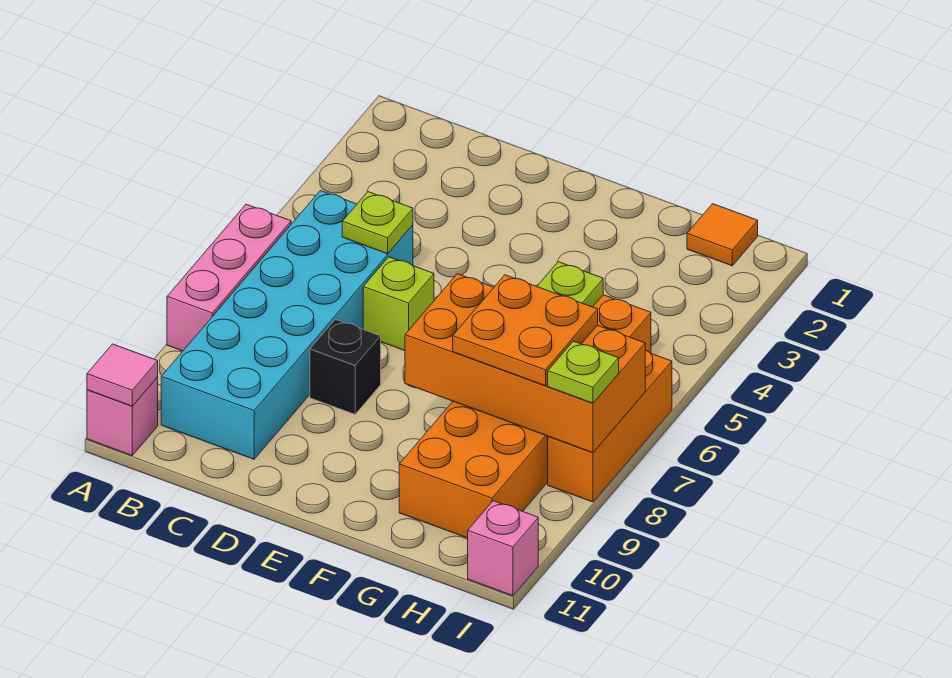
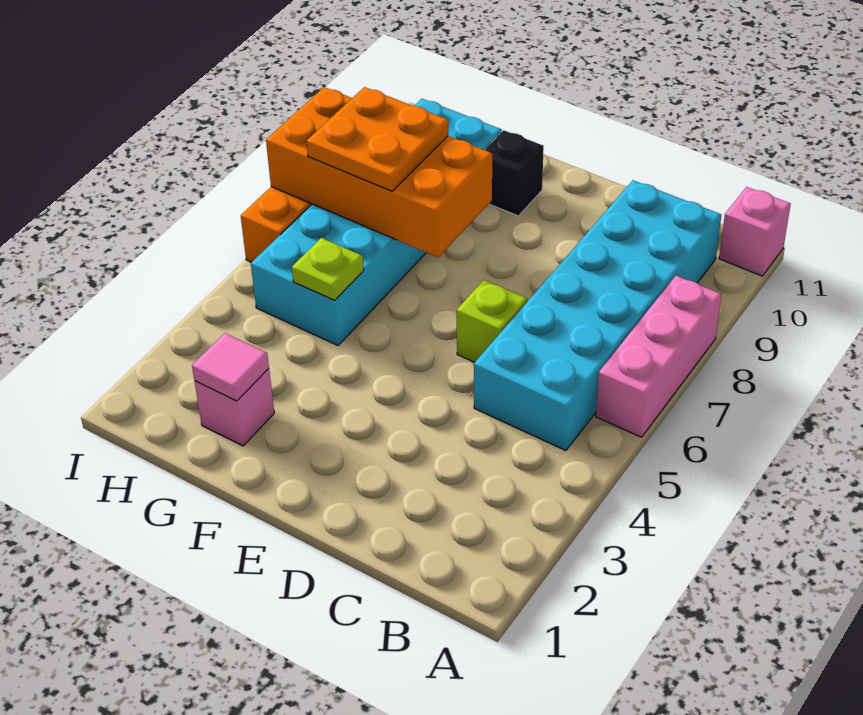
pink tile A11 level 2 -> pink tile G2 level 2
lime plate C5 level 2 -> none
black brick D8 level 1 -> black brick F10 level 1
orange brick G5:H10 level 1 -> cyan brick G5:H10 level 1
orange tile H1 level 1 -> none
lime plate I8 level 3 -> none
pink brick I11 level 1 -> pink brick G2 level 1

